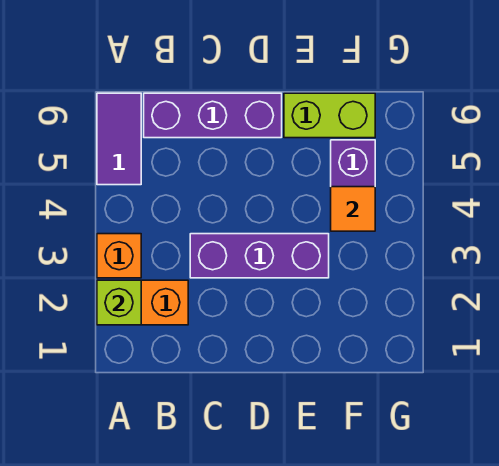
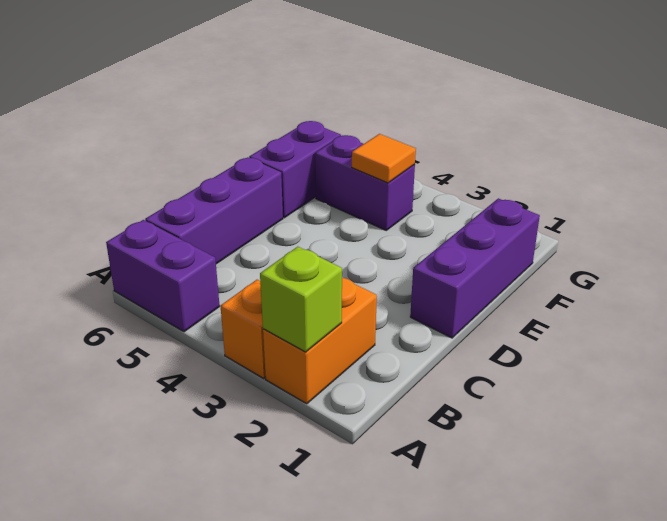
purple tile A5:A6 level 1 -> purple brick A5:A6 level 1
purple brick C3:E3 level 1 -> purple brick D1:F1 level 1
lime brick E6:F6 level 1 -> purple brick E6:F6 level 1

